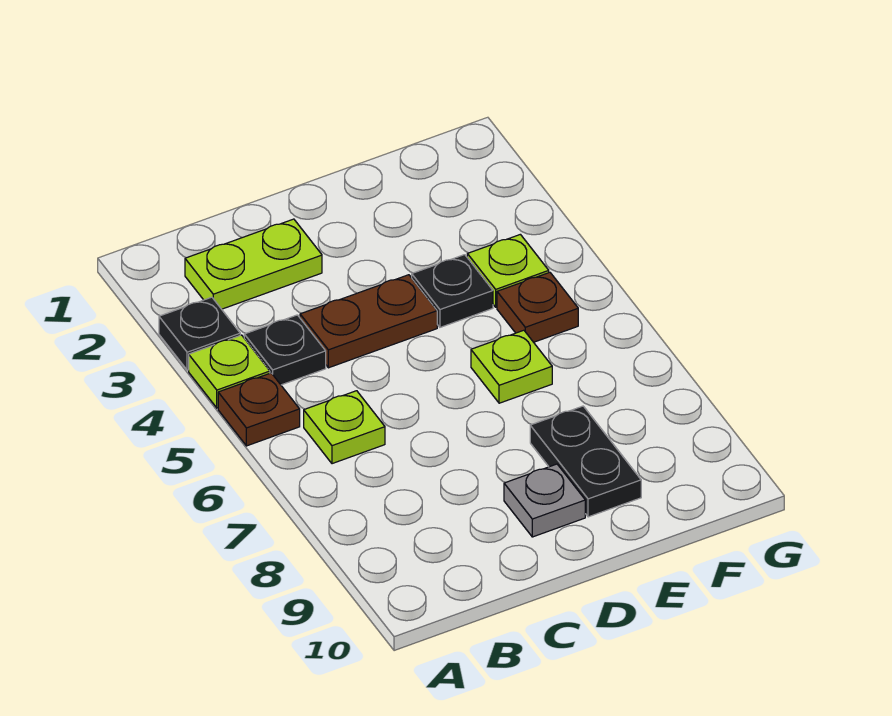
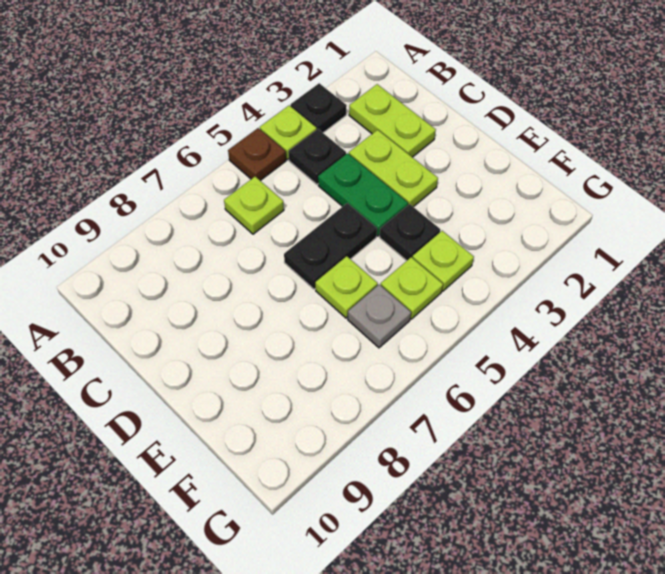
none -> lime plate C3:D3 level 1
brown plate C4:D4 level 1 -> green plate C4:D4 level 1
grey plate D9 level 1 -> grey plate F6 level 1
black plate E8:E9 level 1 -> black plate D5:D6 level 1
brown plate F5 level 1 -> lime plate F5 level 1

